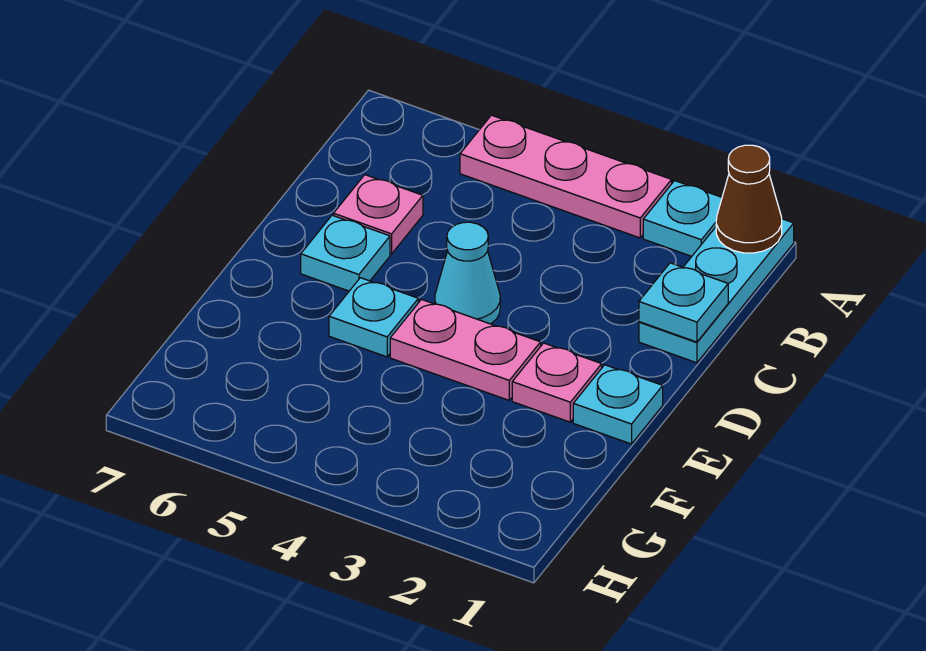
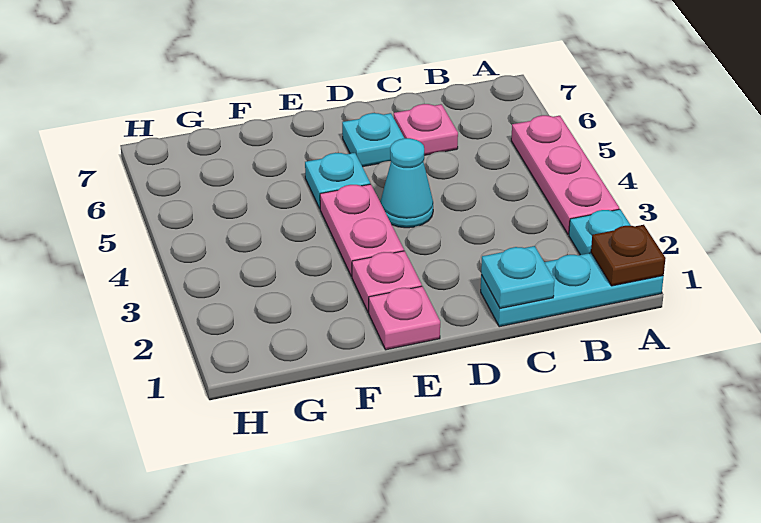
brown cone A1 level 2 -> brown plate A1 level 2
cyan plate E1 level 1 -> pink plate E1 level 1

